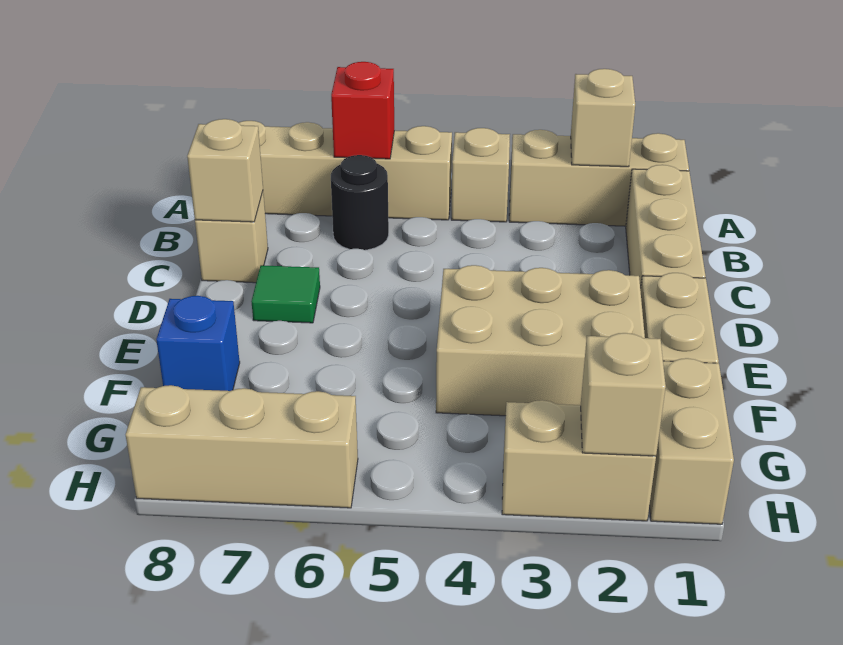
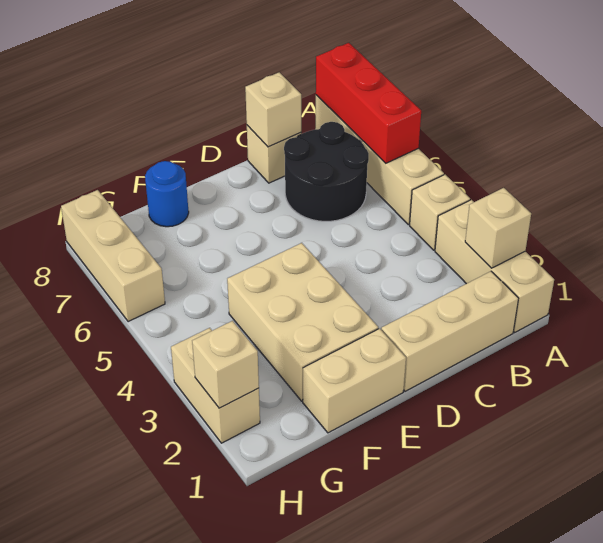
red brick A6 level 2 -> red brick A6:A8 level 2
black round brick B6 level 1 -> black round brick B6:C7 level 1
green tile D7 level 1 -> none
blue brick F8 level 1 -> blue round brick F8 level 1
tan brick G1:H1 level 1 -> none

